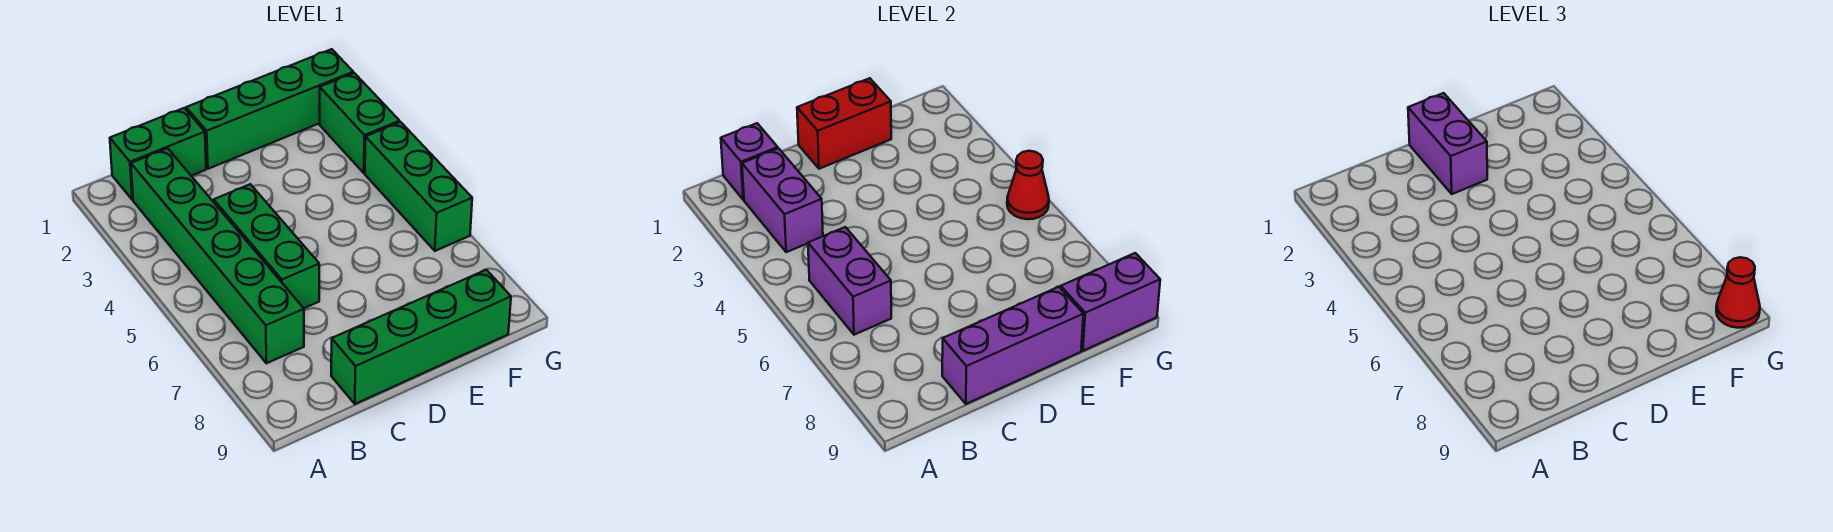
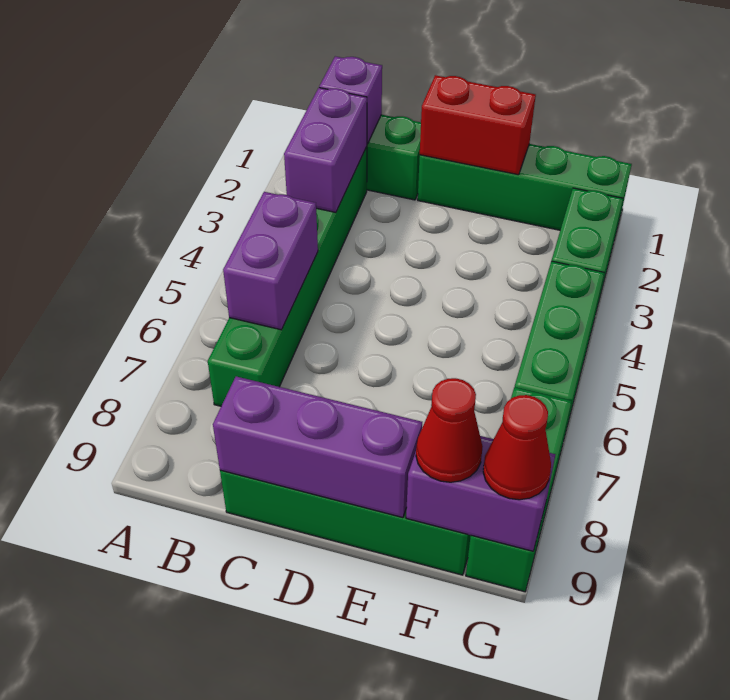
green brick C4:C6 level 1 -> green brick G7:G9 level 1
purple brick D1:D2 level 3 -> none
red cone G5 level 2 -> red cone F9 level 3

